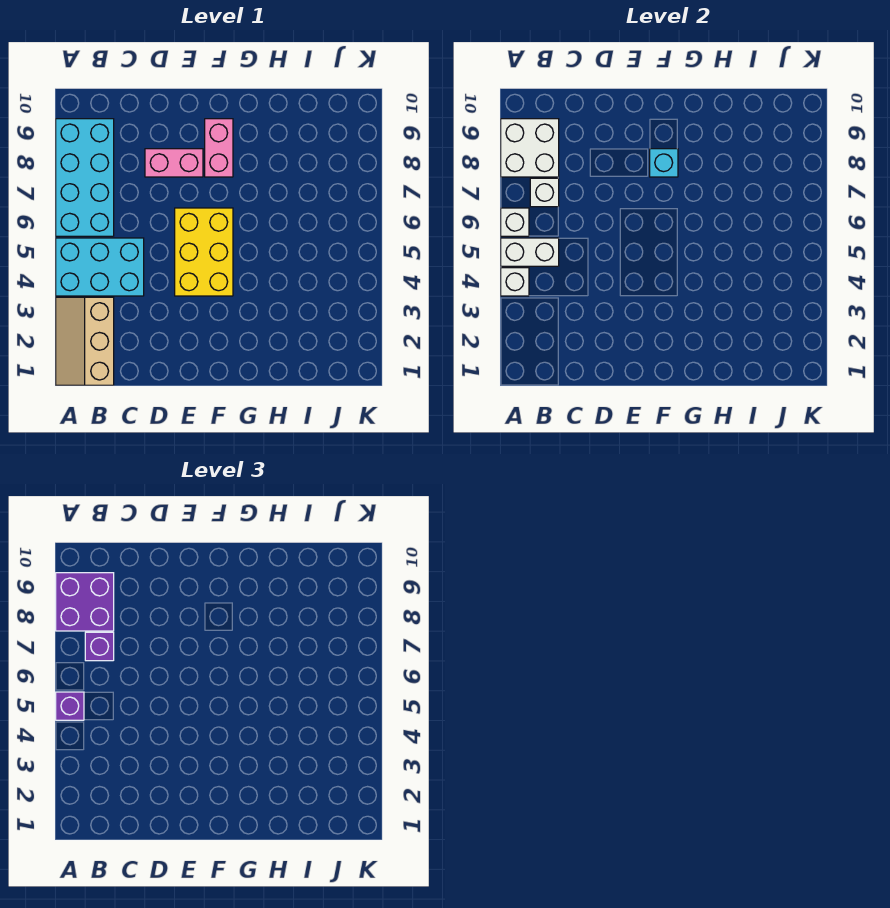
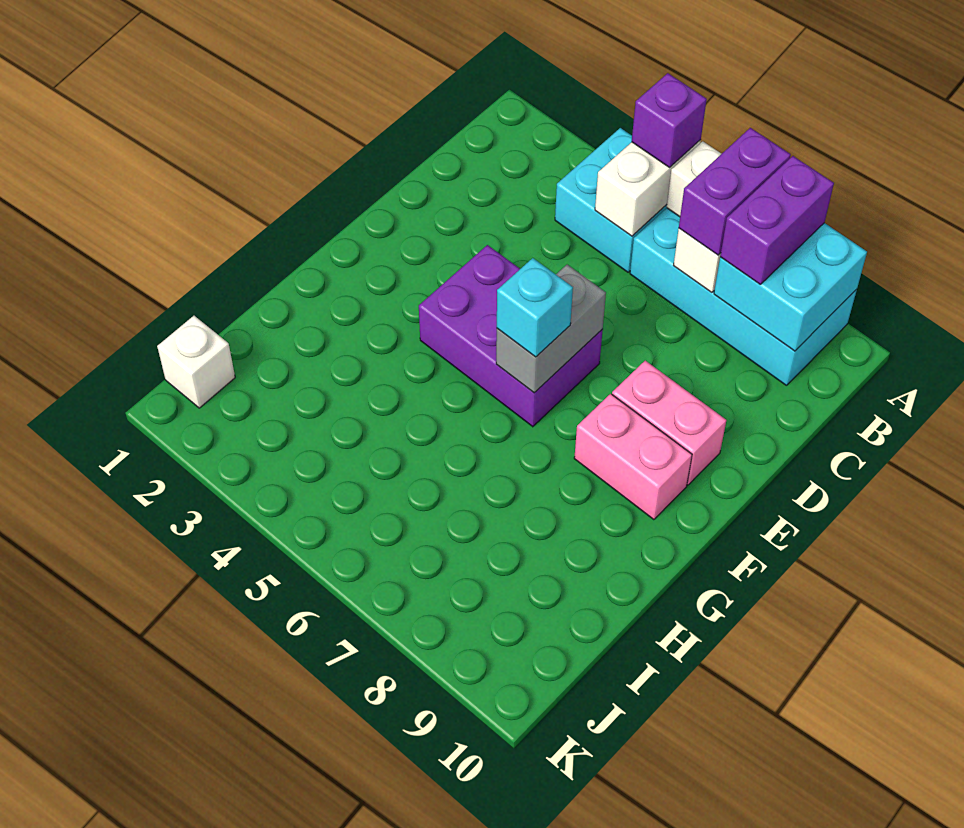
tan slope A1:B3 level 1 top B -> none
cyan brick A4:C5 level 1 -> cyan brick A4:B5 level 1
white brick A4 level 2 -> white brick J1 level 1
white brick A8:B9 level 2 -> cyan brick A8:B9 level 2
purple brick A8:B9 level 3 -> purple brick A8:B8 level 3
purple brick B7 level 3 -> purple brick A7:B7 level 3
pink brick D8:E8 level 1 -> pink brick E8:E9 level 1
yellow brick E4:F6 level 1 -> purple brick E4:F6 level 1
none -> grey brick E6:F6 level 2
cyan brick F8 level 2 -> cyan brick F6 level 3

